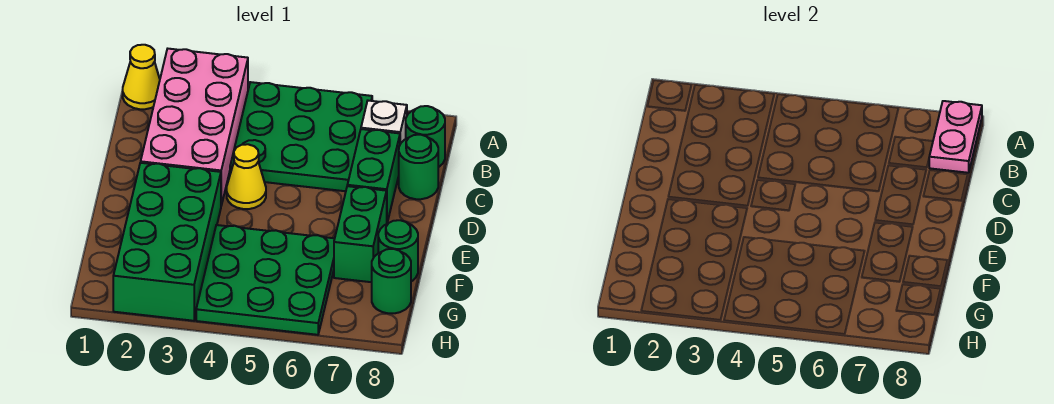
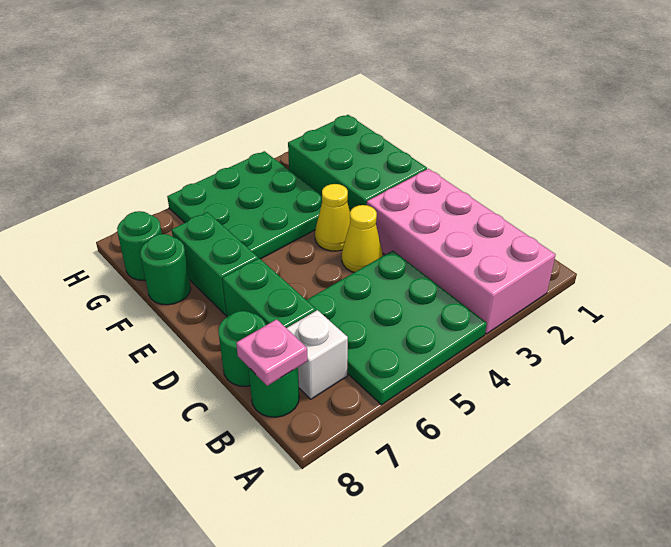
yellow cone A1 level 1 -> yellow cone E4 level 1
pink plate A8:B8 level 2 -> pink plate B8 level 2
green brick E2:H3 level 1 -> green brick E2:G3 level 1

